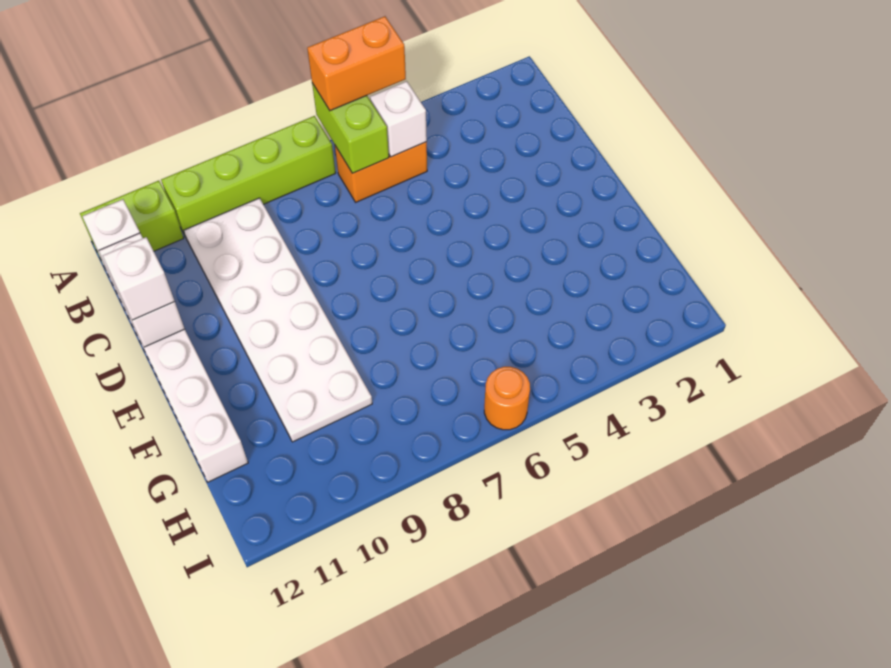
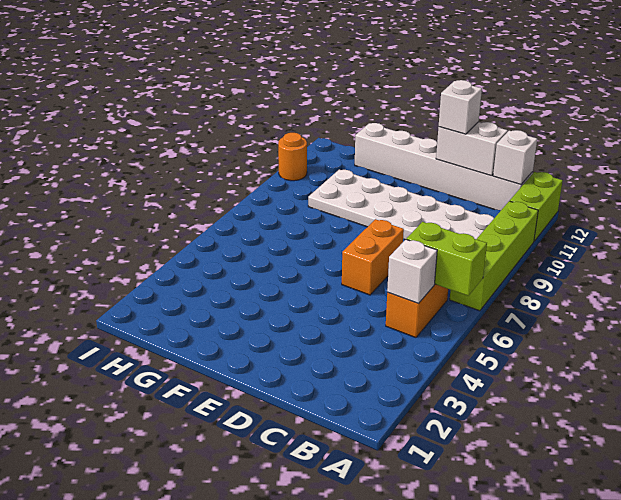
orange brick A5:A6 level 3 -> orange brick D6:D7 level 1
orange round brick I6 level 1 -> orange round brick I10 level 1

